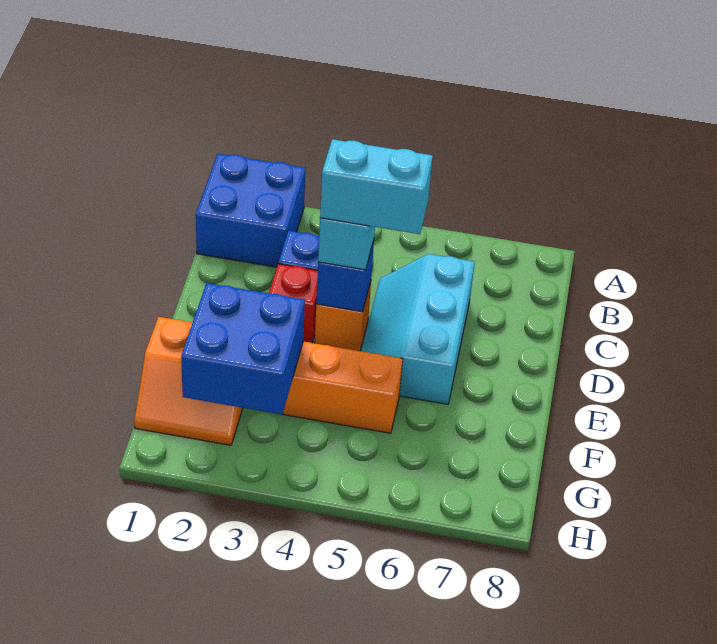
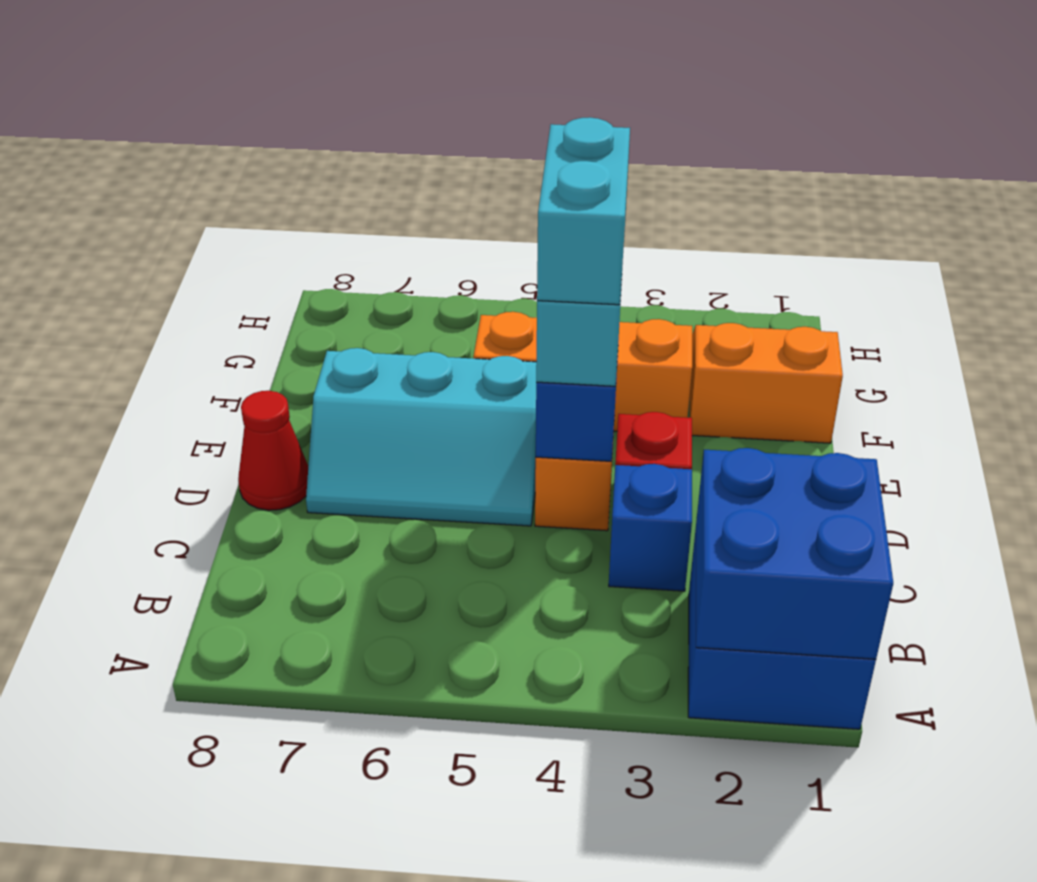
cyan slope C5:E6 level 1 top 6 -> cyan slope D5:E7 level 1 top E
cyan brick D4:D5 level 4 -> cyan brick D4:E4 level 4
none -> red cone D8 level 1
blue brick F2:G3 level 2 -> blue brick A1:B2 level 2

